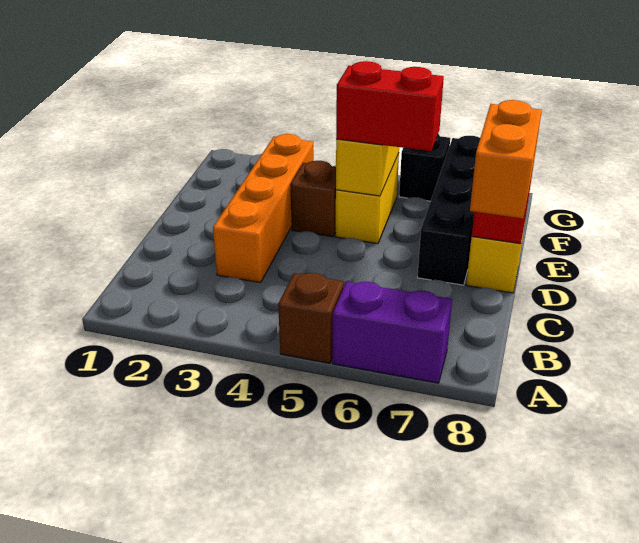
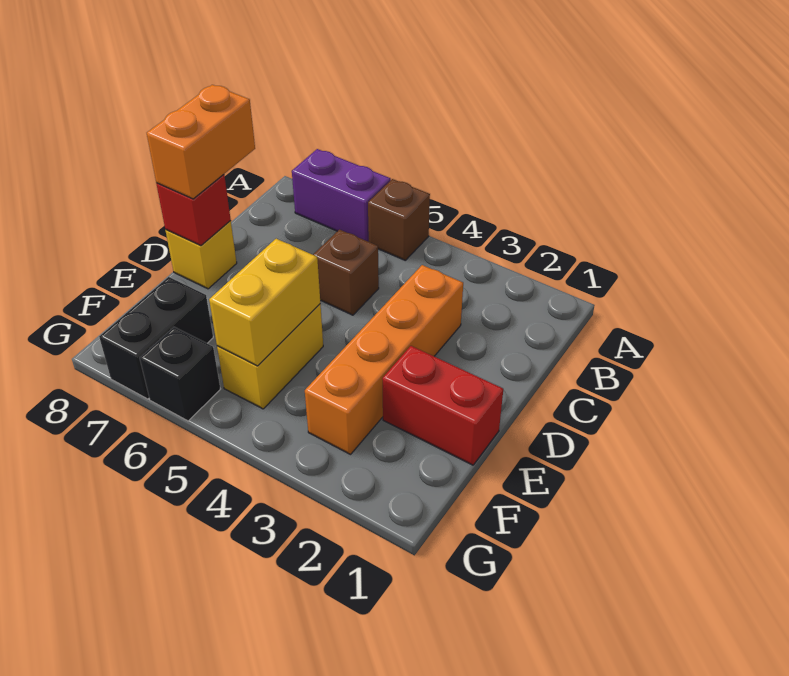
black brick D7:G7 level 1 -> black brick F7:G7 level 1
brown brick E4 level 1 -> brown brick C5 level 1
red brick E5:E6 level 3 -> red brick E1:E2 level 1

